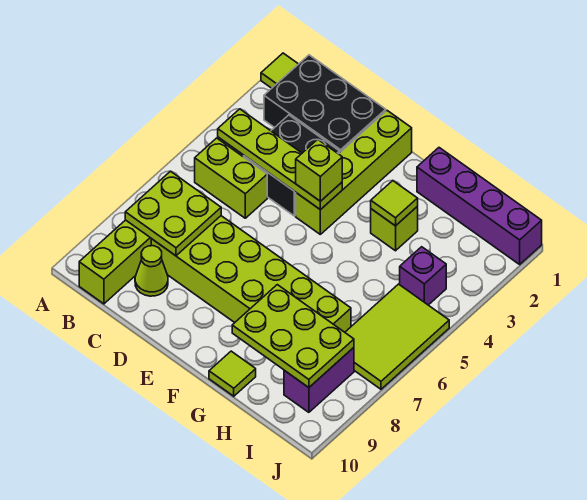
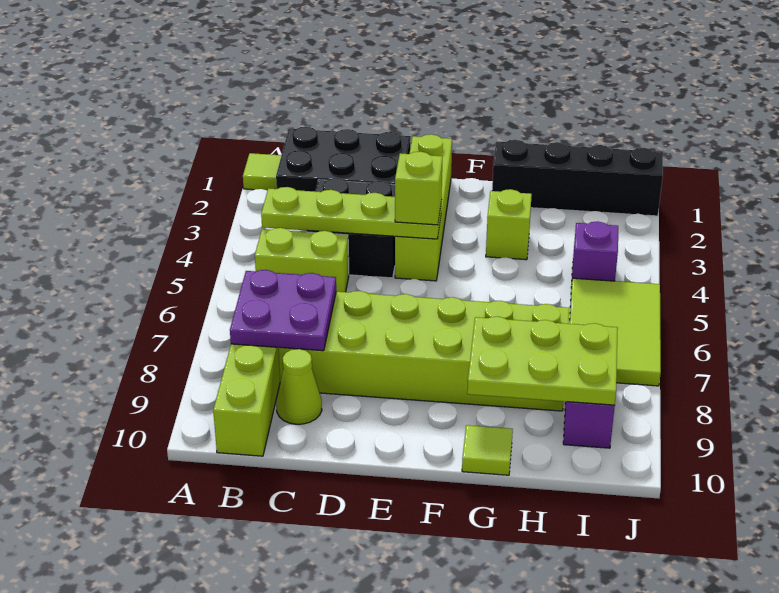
lime plate B7:C8 level 2 -> purple plate B7:C8 level 2
purple brick G1:J1 level 1 -> black brick G1:J1 level 1
lime tile G3 level 2 -> none

